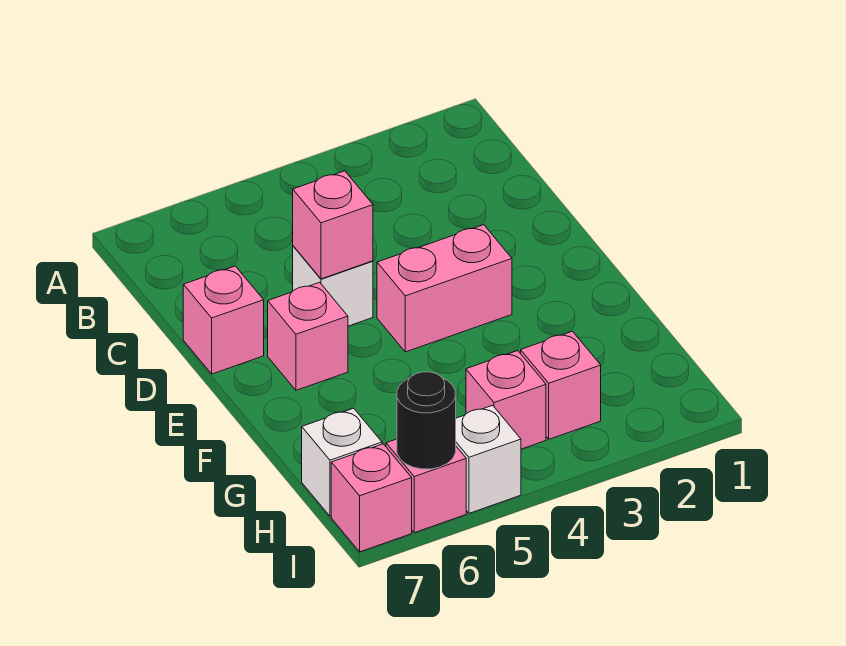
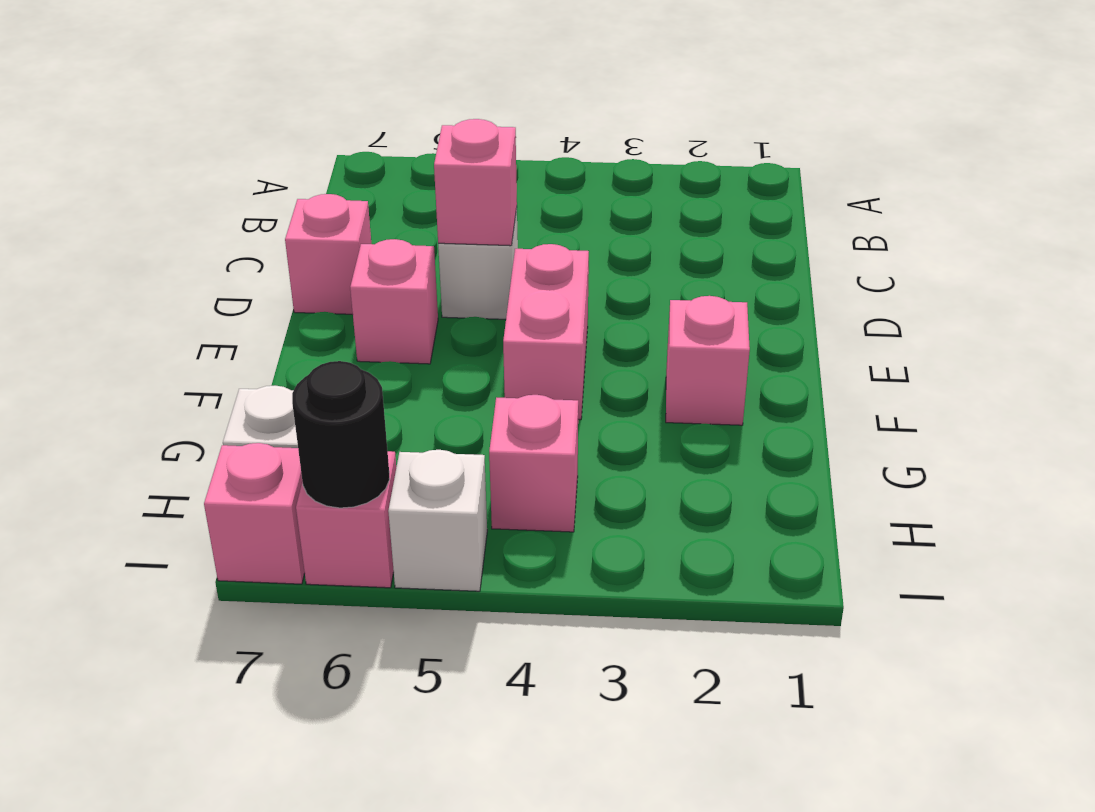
pink brick E3:E4 level 1 -> pink brick E4:F4 level 1
pink brick H3 level 1 -> pink brick F2 level 1

